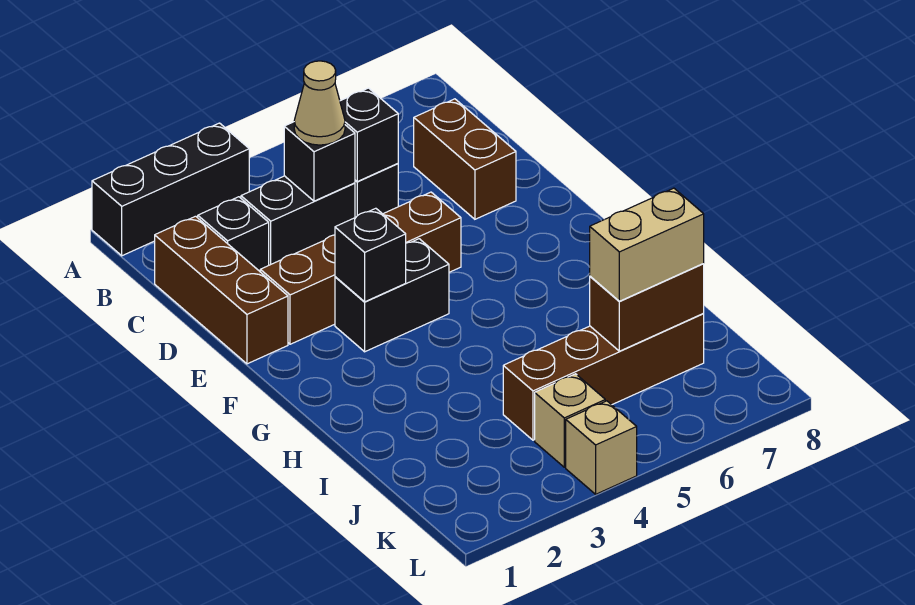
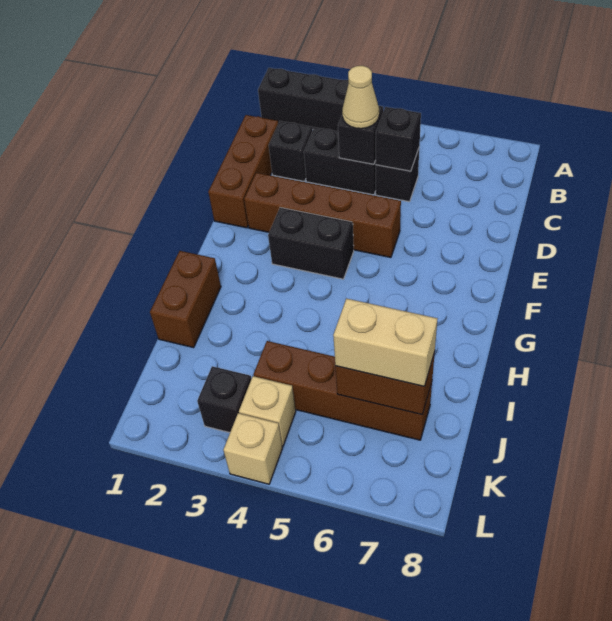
brown brick C7:D7 level 1 -> brown brick H1:I1 level 1
black brick F3 level 2 -> black brick K3 level 1

